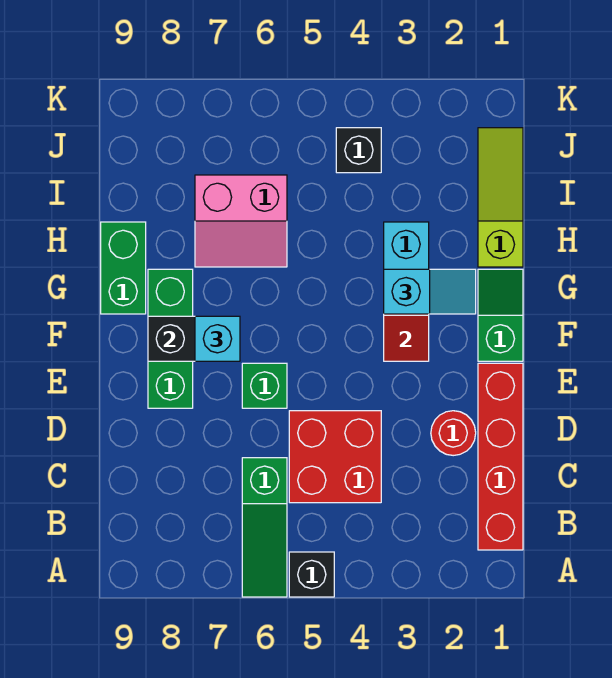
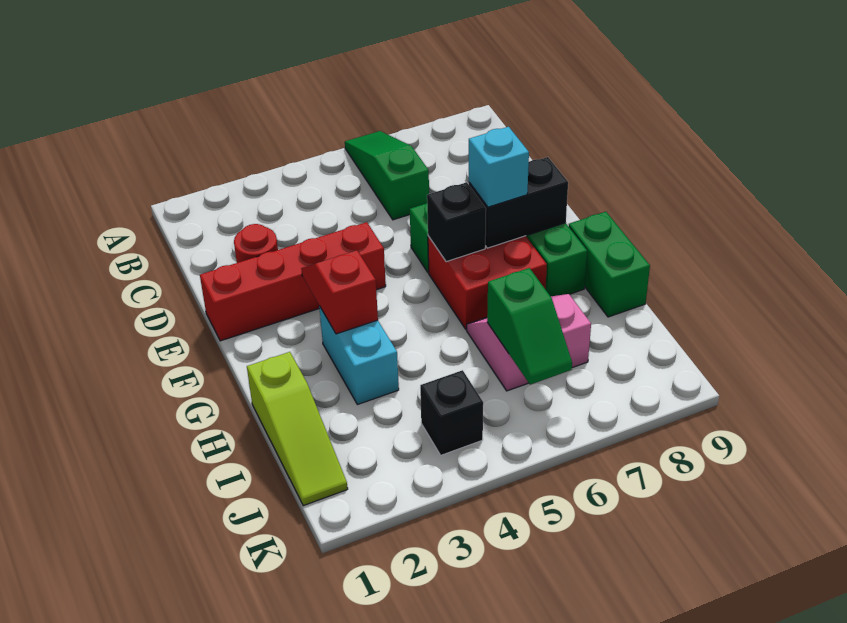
black brick A5 level 1 -> black brick F6 level 2
red brick B1:E1 level 1 -> red brick E1:E4 level 1
red brick C4:D5 level 1 -> red brick F6:G7 level 1
green slope F1:G1 level 1 top F -> green slope I6:J6 level 2 top I
cyan slope G2:G3 level 3 top 3 -> none

